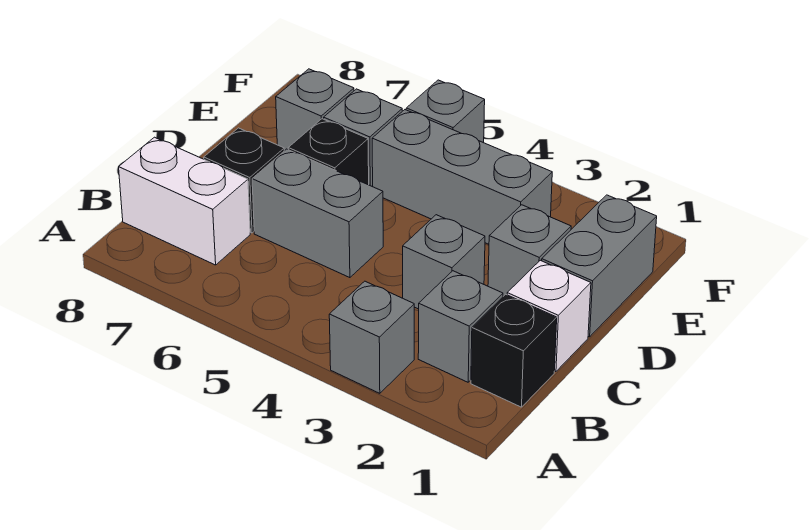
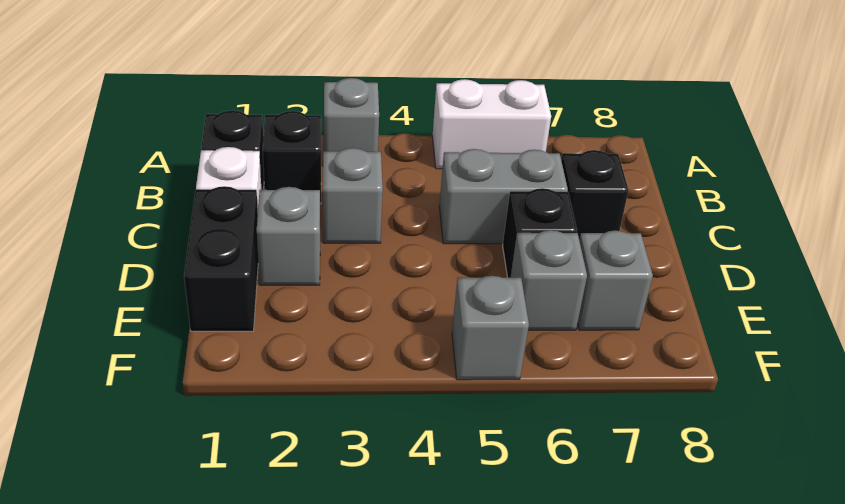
grey brick B2 level 1 -> black brick B2 level 1
white brick B7:B8 level 1 -> white brick A5:A6 level 1
grey brick D1:E1 level 1 -> black brick D1:E1 level 1
grey brick E3:E5 level 1 -> none

